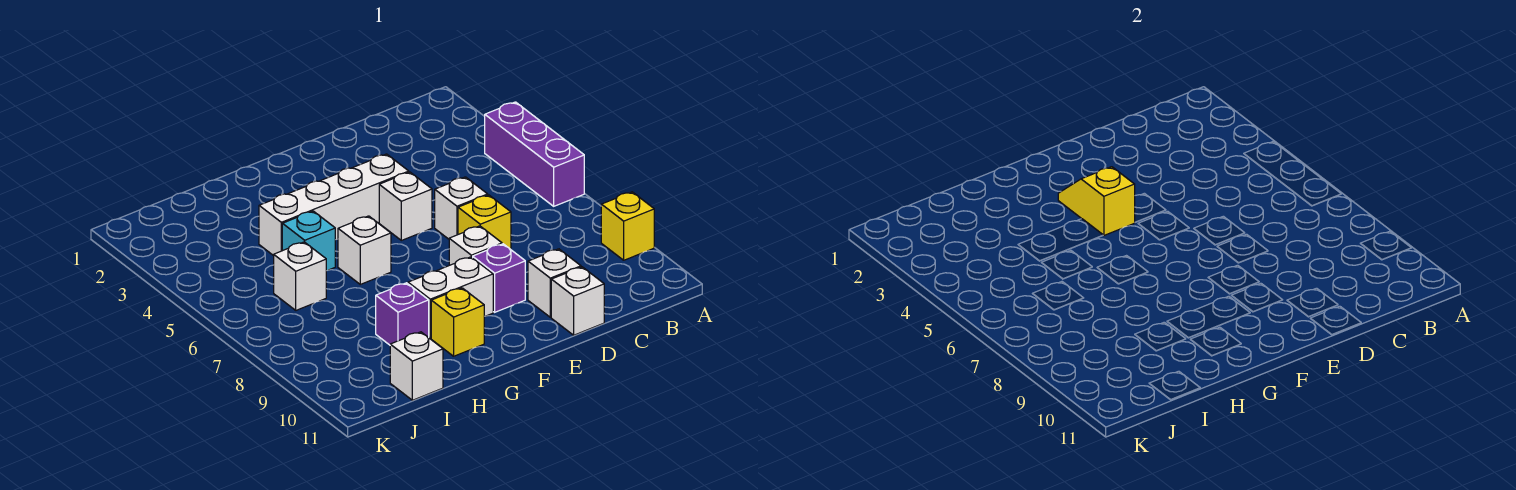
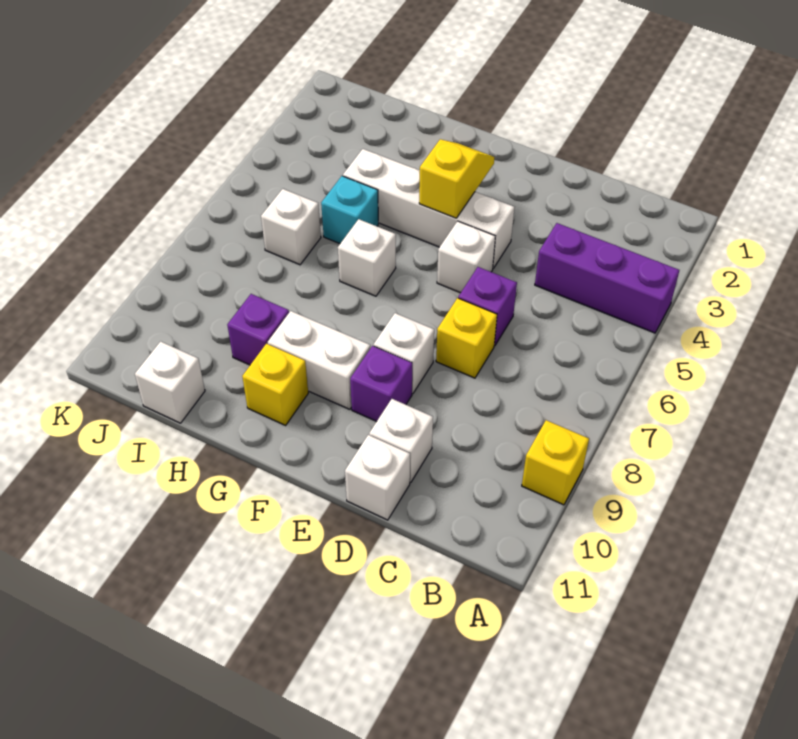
purple brick A4:A6 level 1 -> purple brick A4:C4 level 1
white brick D6 level 1 -> purple brick D6 level 1

